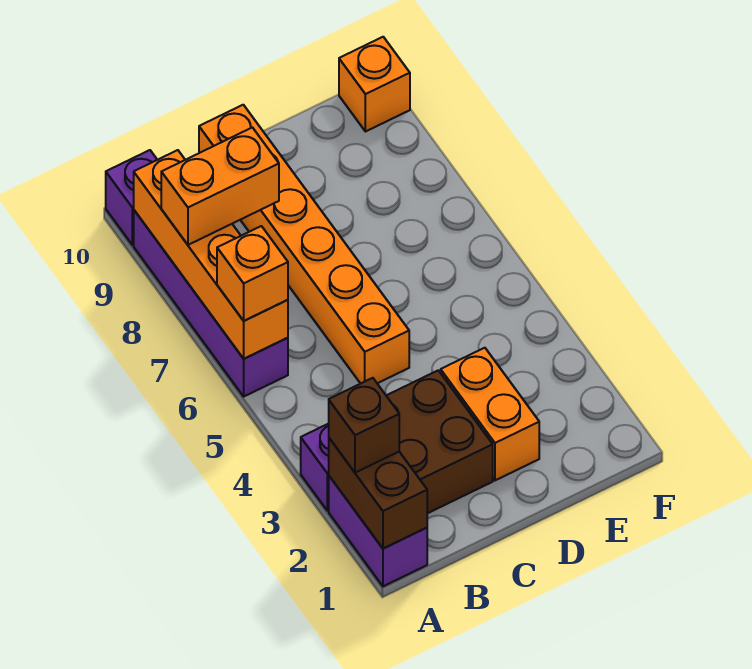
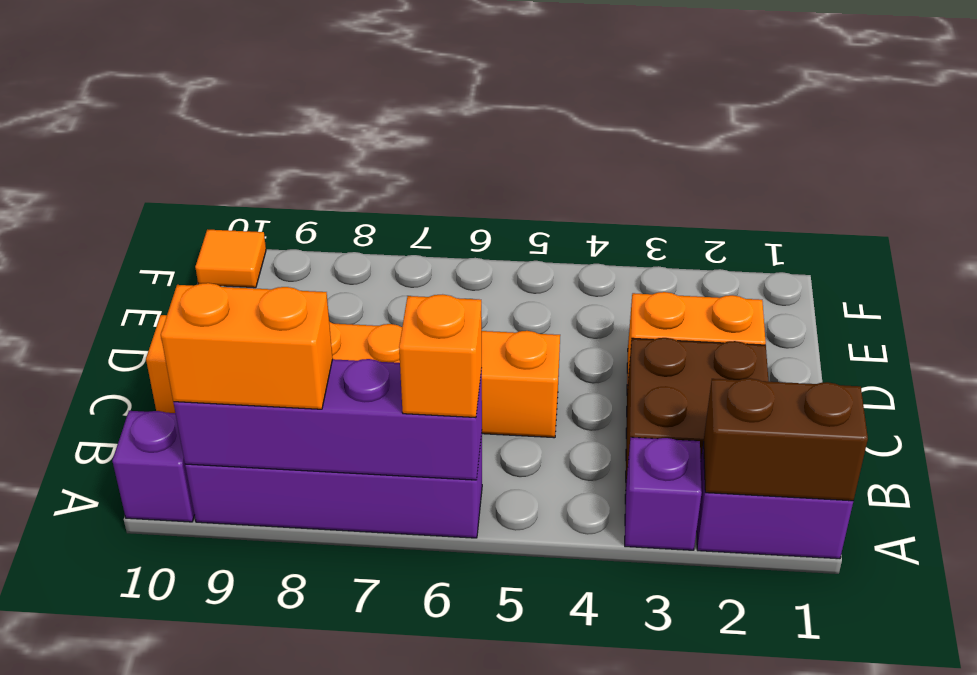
brown brick A2 level 3 -> none
orange brick A6:A9 level 2 -> purple brick A6:A9 level 2
orange brick A8:B8 level 3 -> orange brick A8:A9 level 3
orange brick F10 level 1 -> orange tile F10 level 1

